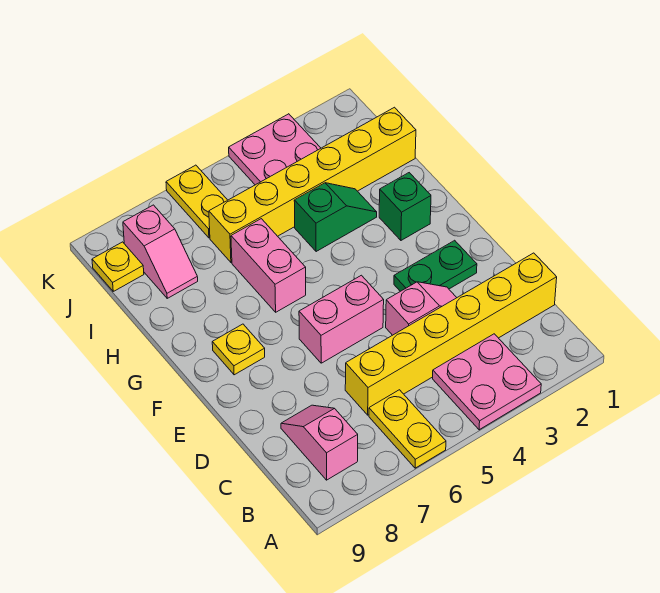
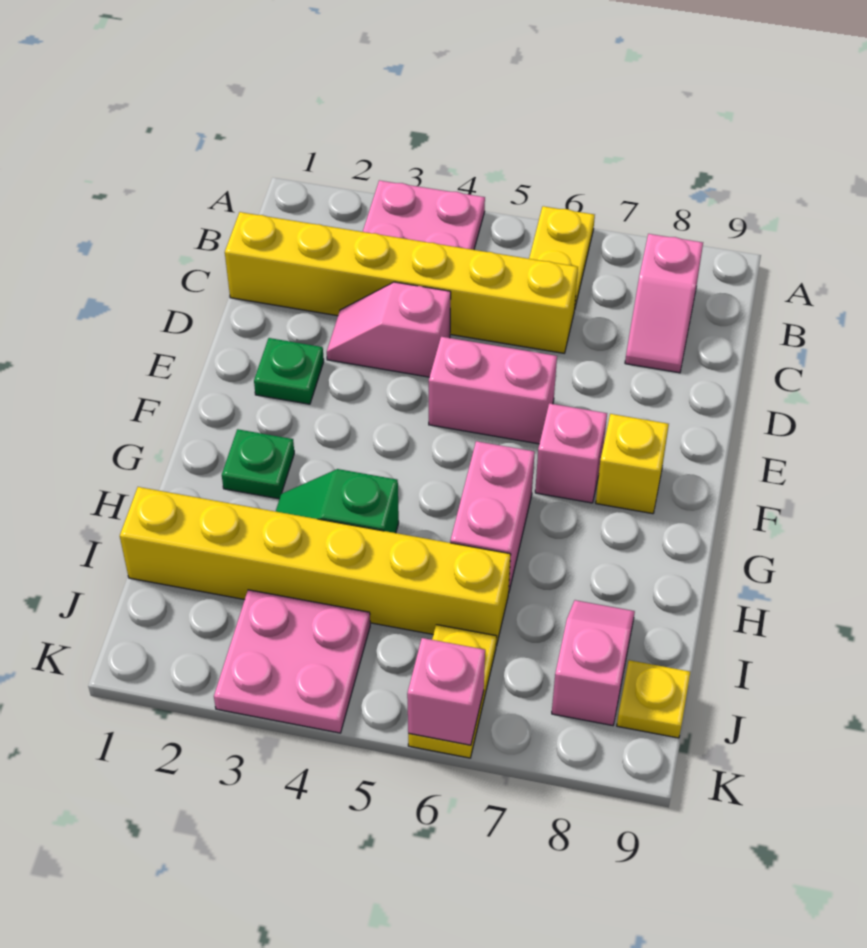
green plate E2:E3 level 1 -> green plate E2 level 1
none -> pink brick F7 level 1
yellow plate F8 level 1 -> yellow brick F8 level 1
green brick G2 level 1 -> green plate G2 level 1
none -> pink brick K6 level 2

